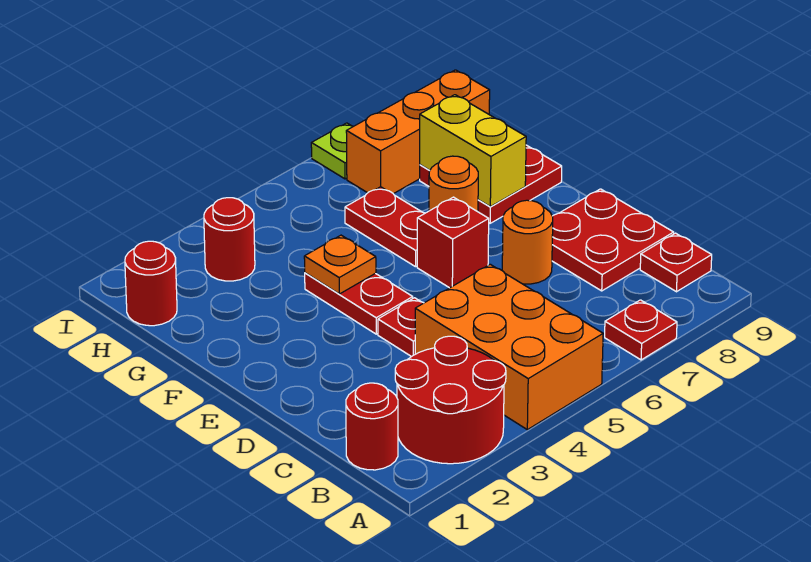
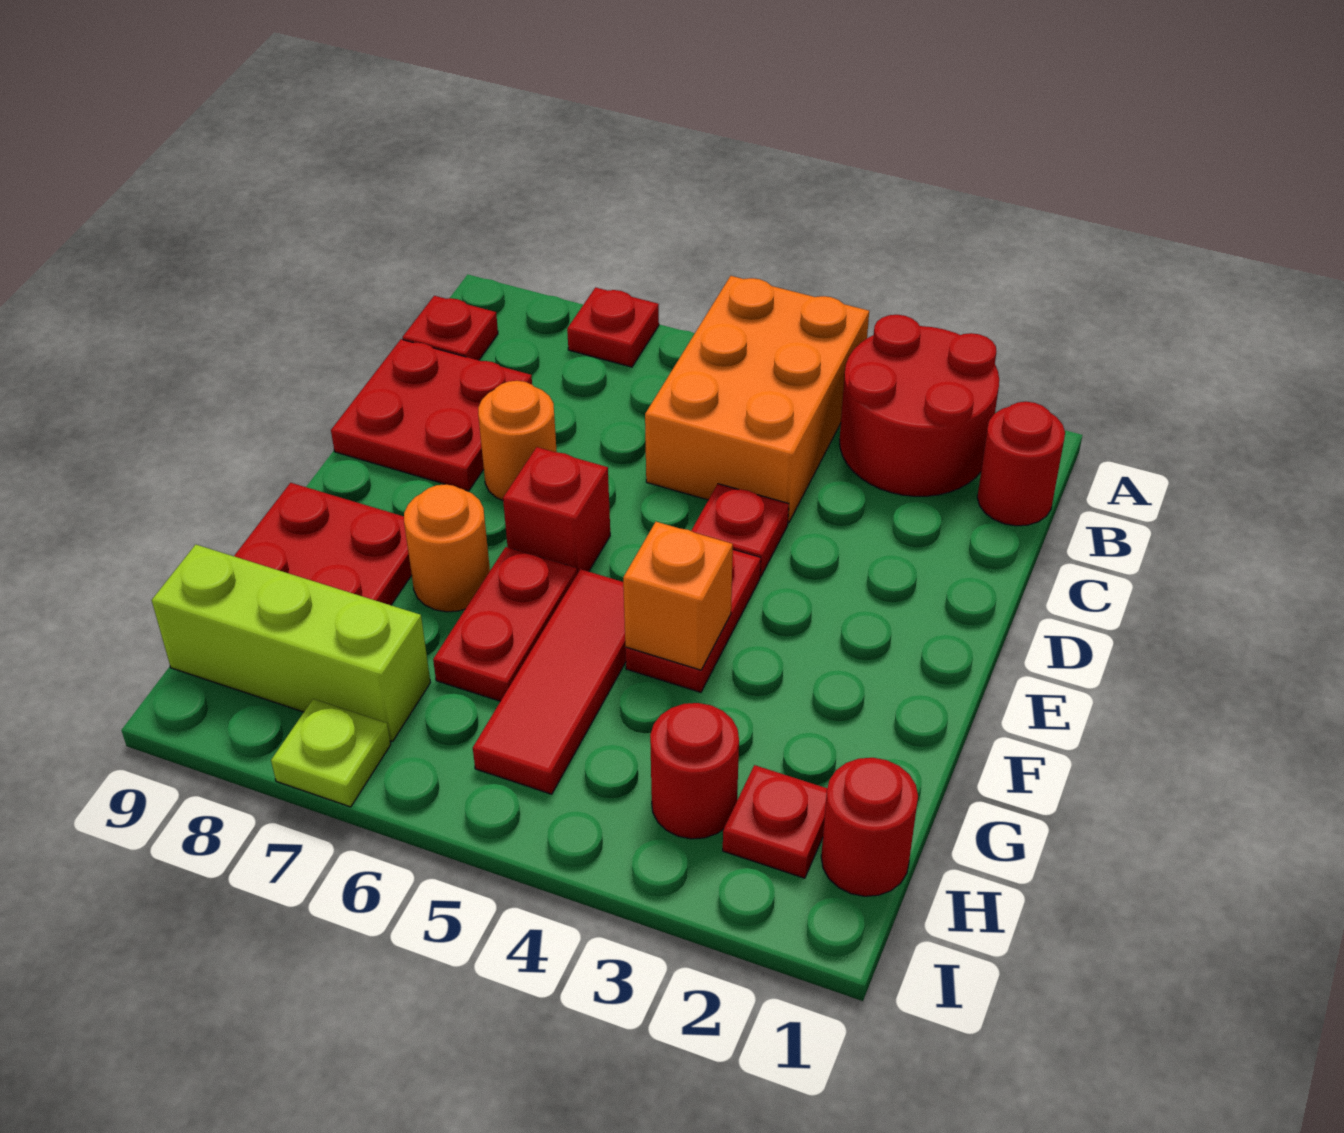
orange plate F4 level 2 -> orange brick F4 level 2
none -> red tile F5:H5 level 1
yellow brick F8:G8 level 2 -> none
none -> red plate H2 level 1
orange brick H7:H9 level 1 -> lime brick H7:H9 level 1

